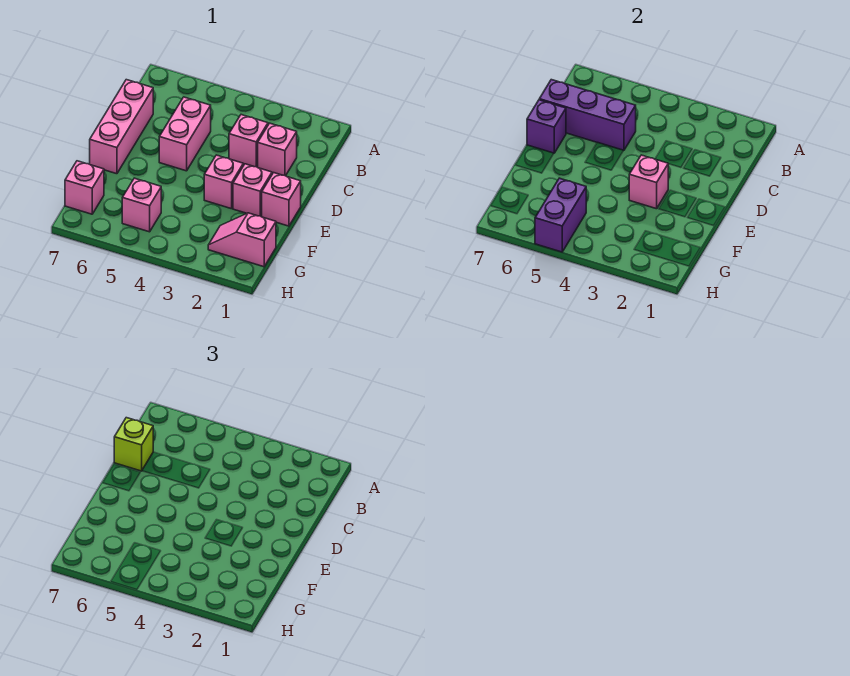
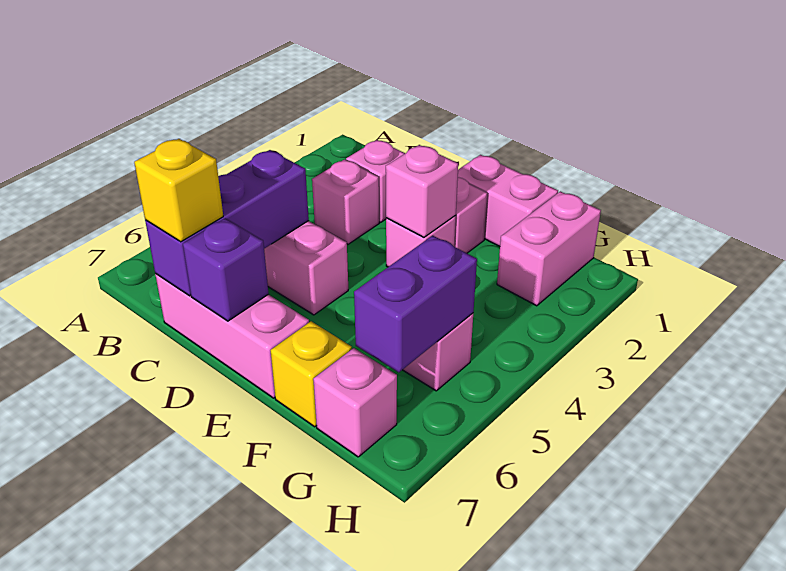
lime brick C7 level 3 -> yellow brick C7 level 3
pink brick E1 level 1 -> pink brick E1:F1 level 1
none -> yellow brick F7 level 1
pink slope G1:G2 level 1 top 1 -> pink brick G1:G2 level 1
purple brick G5:H5 level 2 -> purple brick G5:G6 level 2

